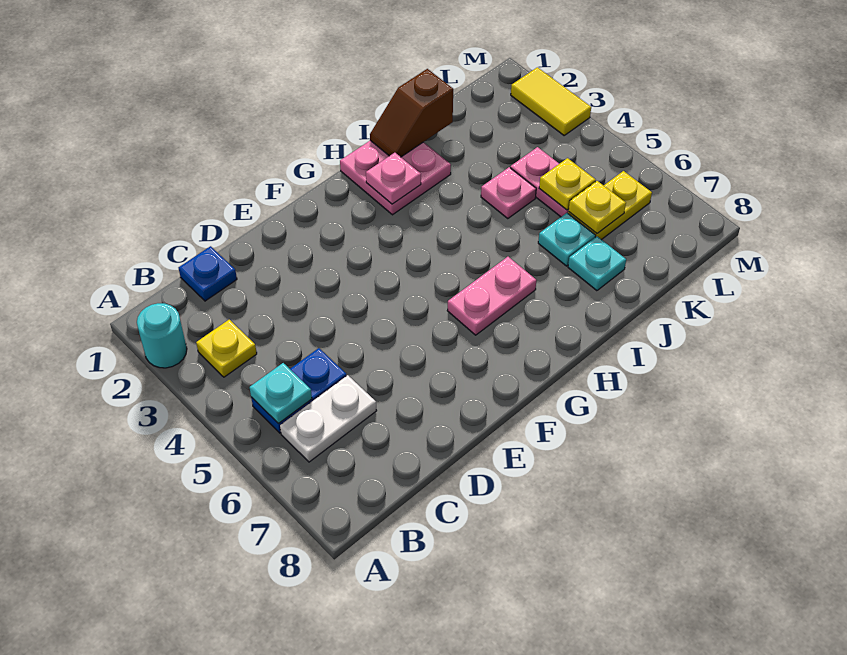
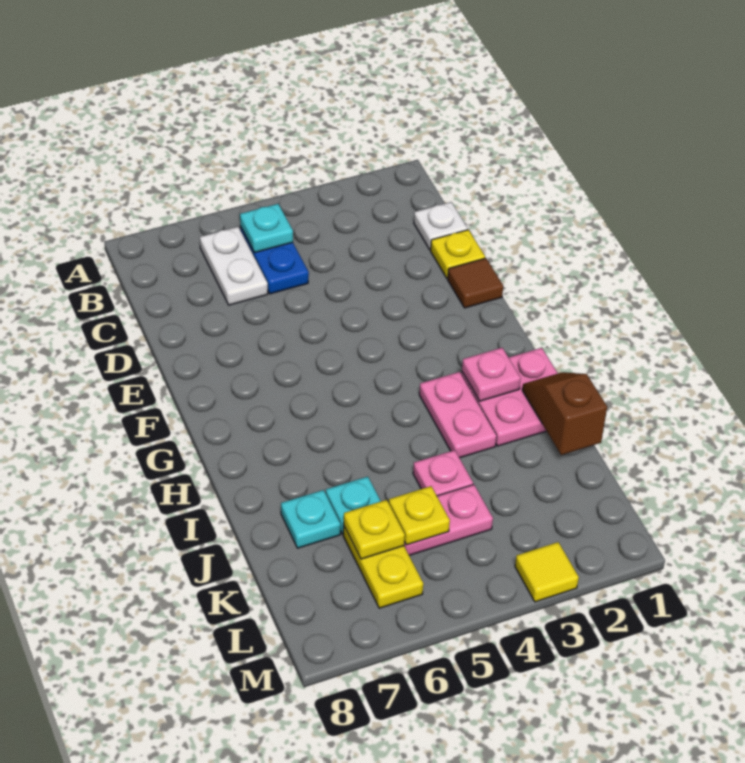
cyan round brick A2 level 1 -> none
yellow plate B3 level 1 -> yellow plate D1 level 1
blue plate C1 level 1 -> white plate C1 level 1
none -> brown tile E1 level 1
pink plate G6:H6 level 1 -> pink plate H3:I3 level 1
yellow tile M2:M3 level 1 -> yellow tile M3 level 1

